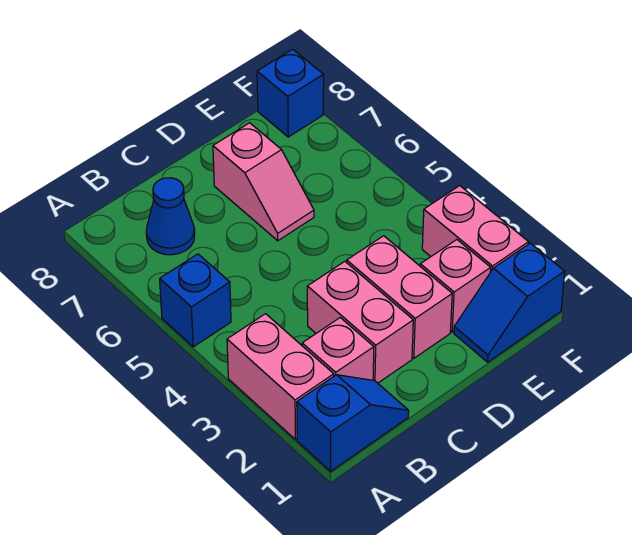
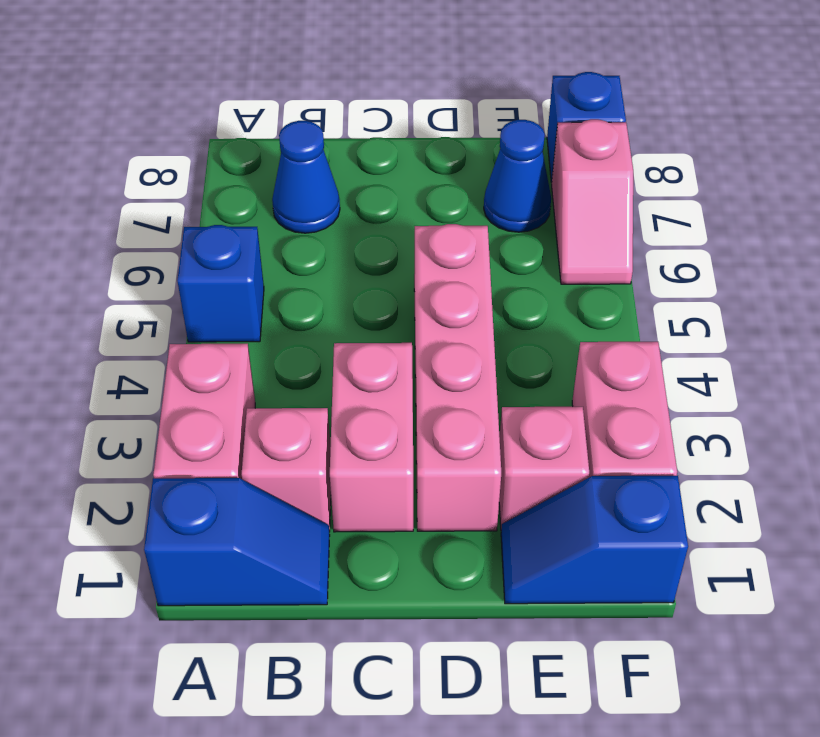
pink brick D2:D3 level 1 -> pink brick D2:D5 level 1
pink slope D6:D7 level 1 top 7 -> pink slope F6:F7 level 1 top 7
none -> blue cone E7 level 1

